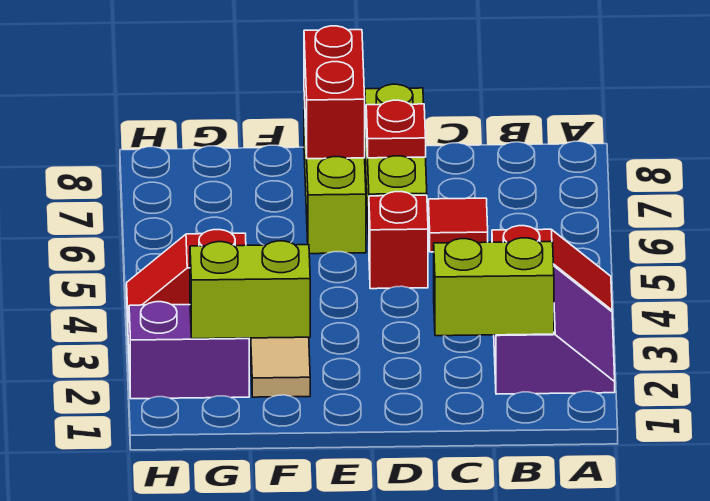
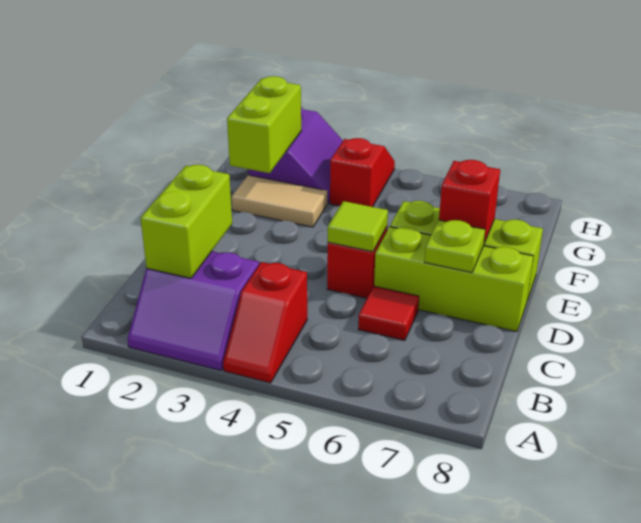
none -> lime tile D5 level 2
red plate D7 level 2 -> lime plate D7 level 2
red brick E7:E8 level 2 -> red brick E7 level 2

